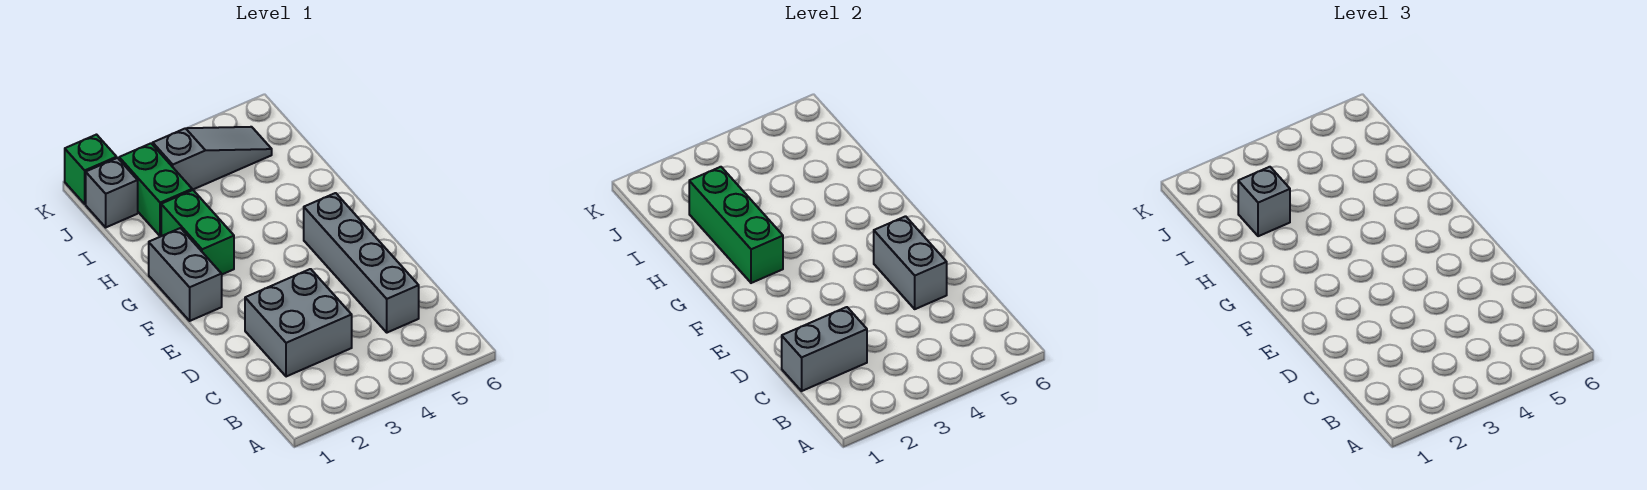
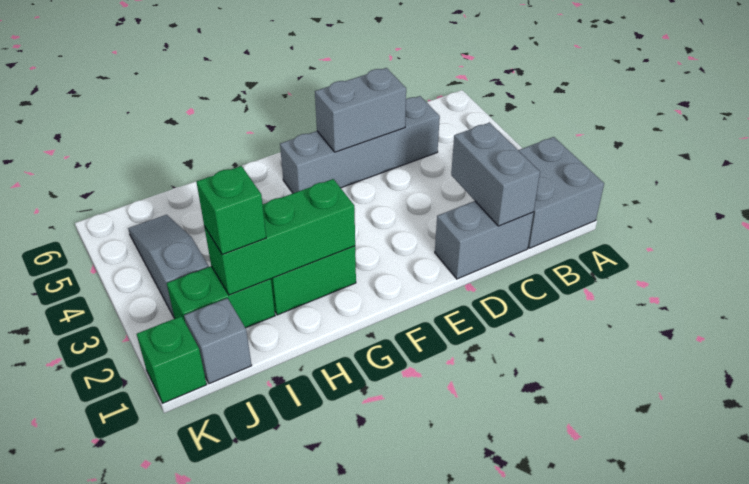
grey brick C2:D3 level 1 -> grey brick A1:B2 level 1
grey brick F1:G1 level 1 -> grey brick C1:D1 level 1
grey brick I2 level 3 -> green brick I2 level 3

